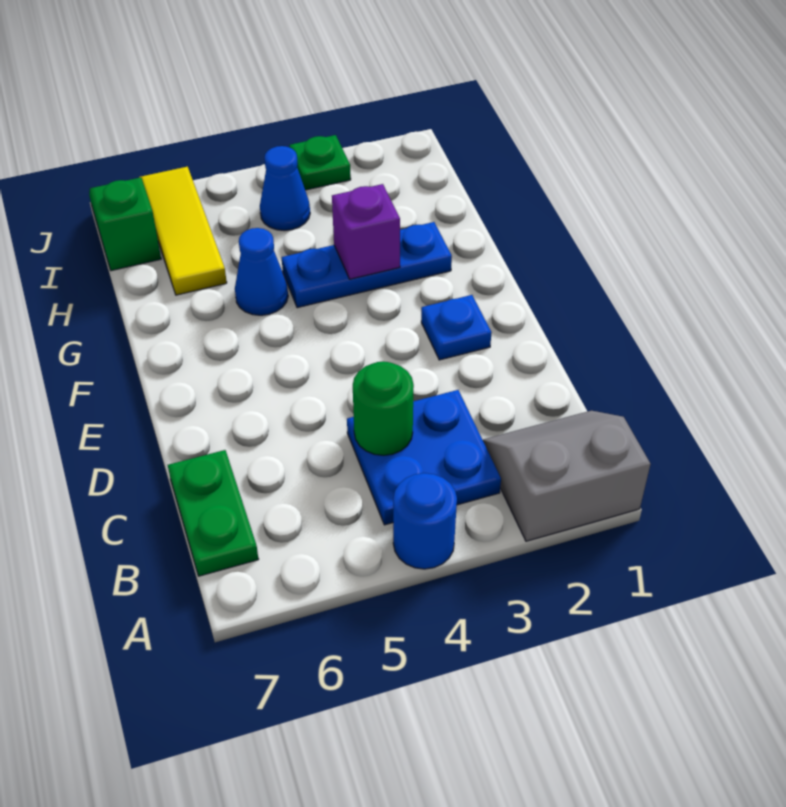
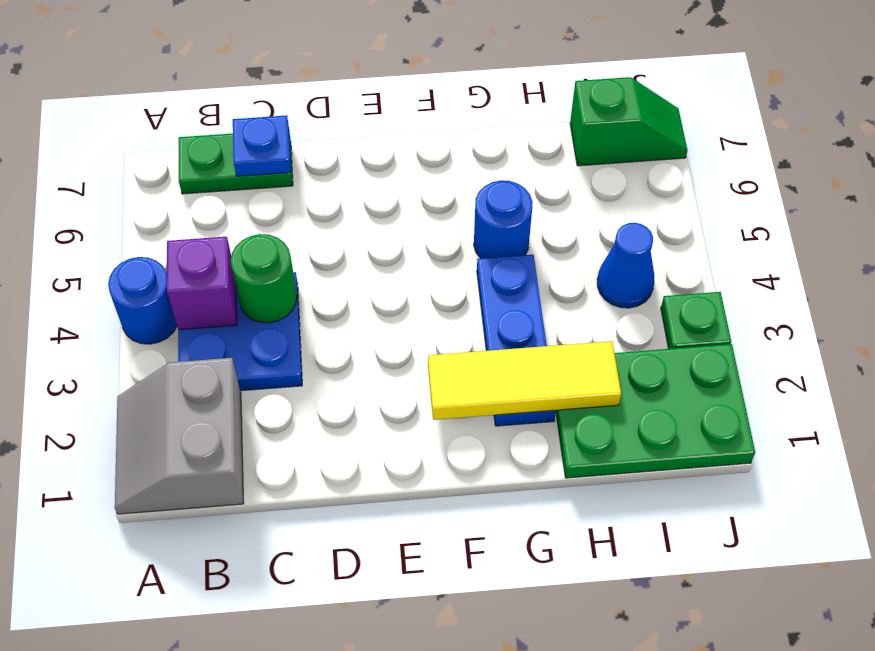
grey slope A1:B2 level 1 top A -> grey slope A1:B2 level 1 top B
blue plate E2 level 1 -> blue plate C7 level 2
purple brick G3 level 2 -> purple brick B4 level 2
blue cone G5 level 1 -> blue round brick G5 level 1
none -> green plate H1:J2 level 1
yellow tile H6:J6 level 1 -> yellow tile F2:H2 level 2

